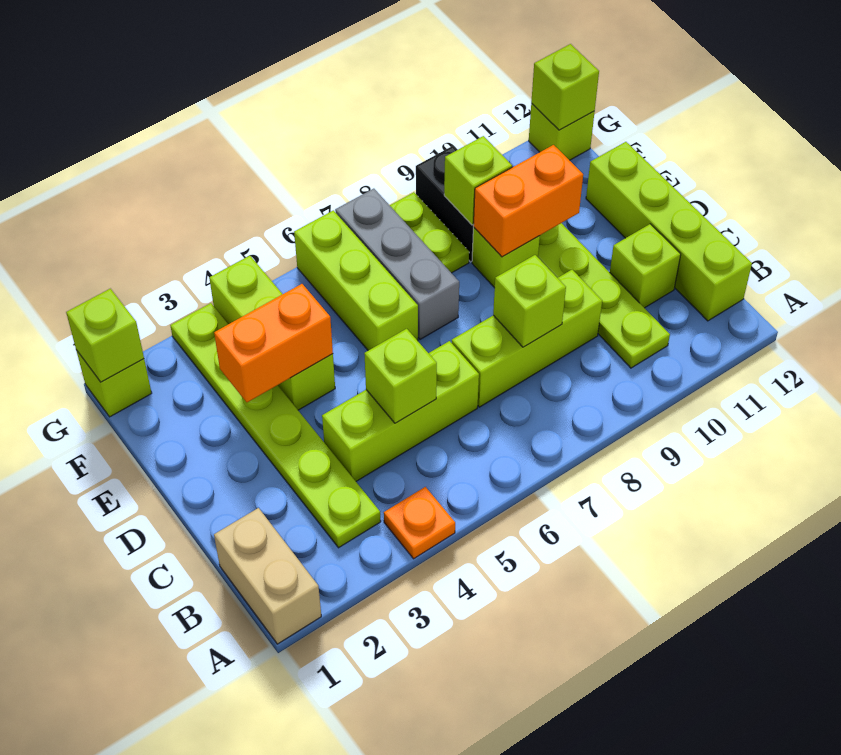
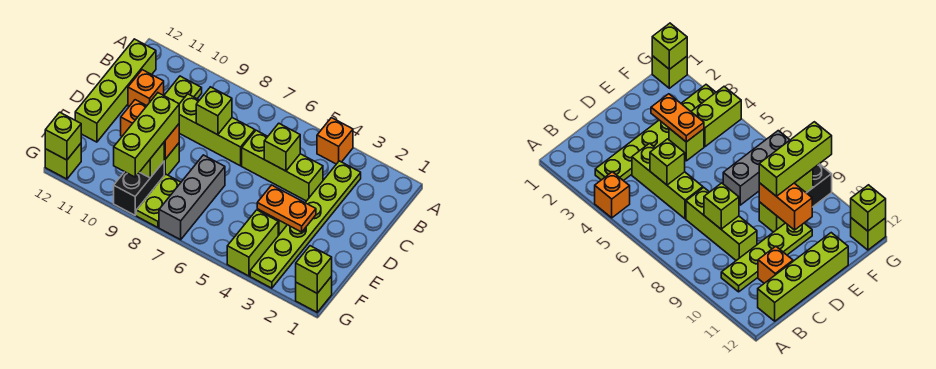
tan brick A1:B1 level 1 -> none
orange plate A4 level 1 -> orange brick A4 level 1
lime brick C11 level 1 -> orange brick C11 level 1
orange brick E3:E4 level 2 -> orange plate E3:E4 level 2
lime brick E6:G6 level 1 -> lime brick E9:G9 level 3

